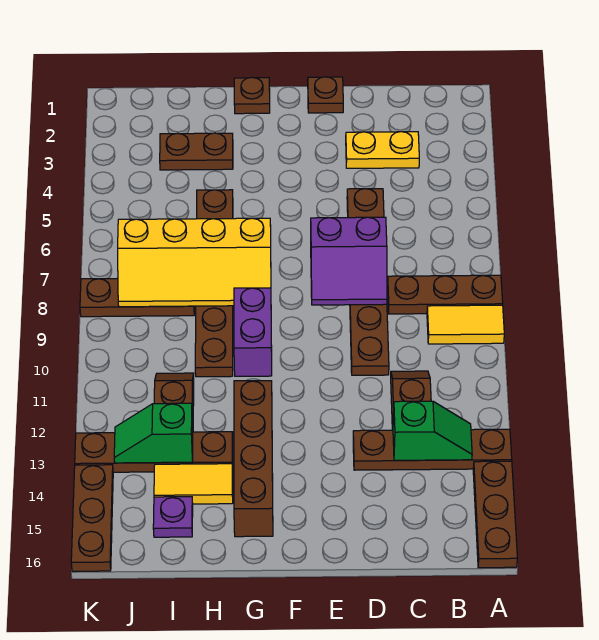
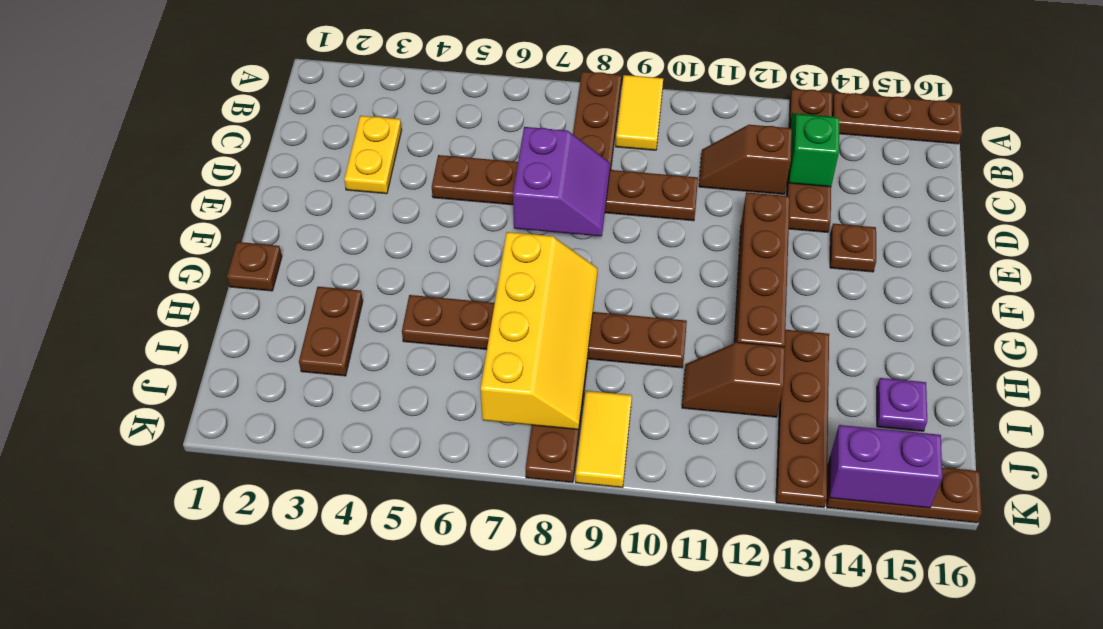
brown plate E1 level 1 -> brown plate E14 level 1
purple brick G9:G10 level 1 -> purple brick K14:K15 level 2
brown brick G12:G15 level 1 -> brown brick E12:H12 level 1
yellow tile H14:I14 level 1 -> yellow tile J9:K9 level 1
green slope I13:J13 level 2 top I -> none

